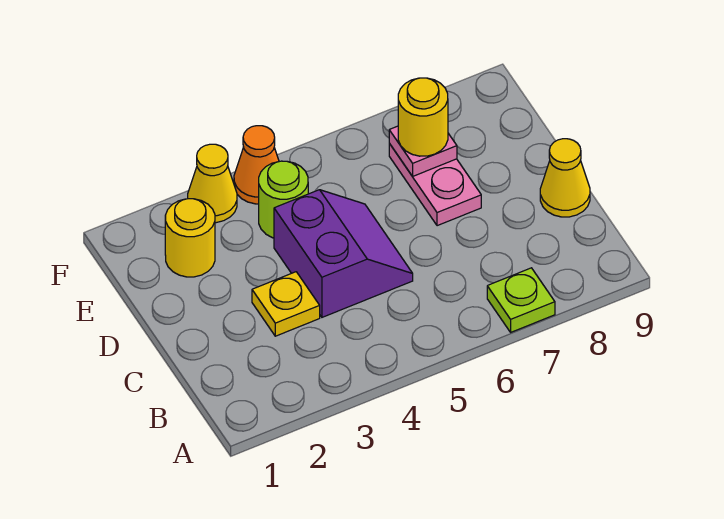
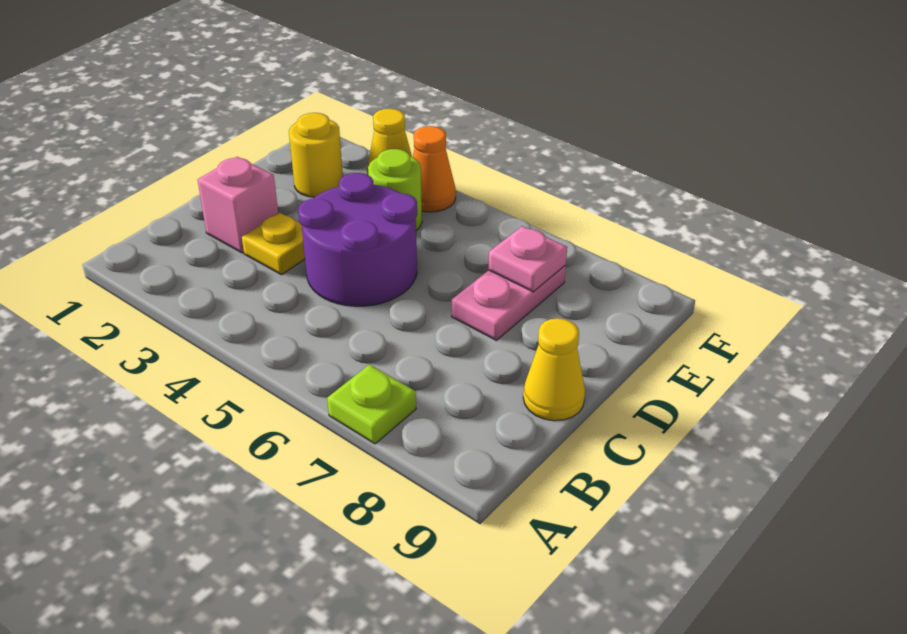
none -> pink brick C2 level 1
purple slope C4:D5 level 1 top 4 -> purple round brick C4:D5 level 1
yellow round brick E7 level 3 -> none

